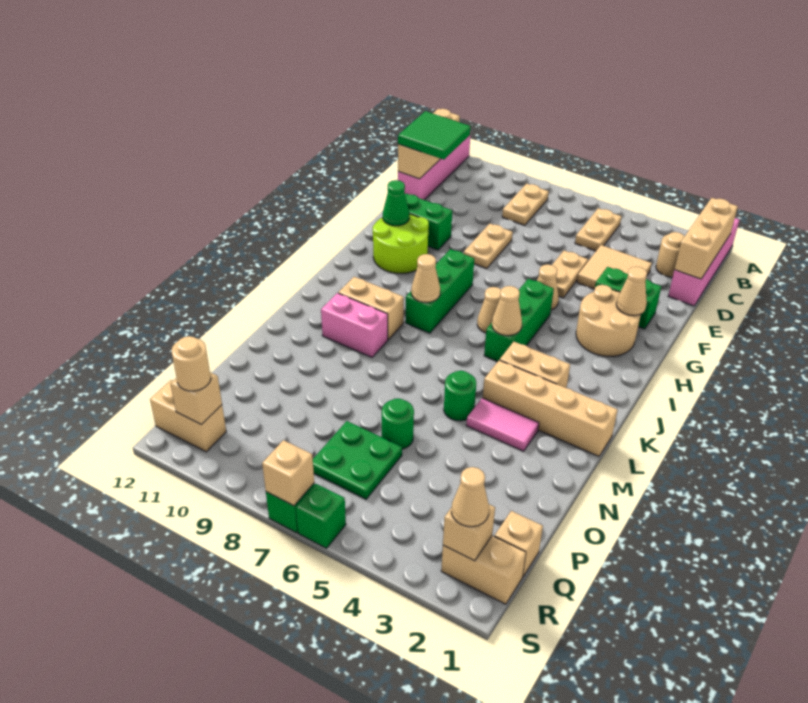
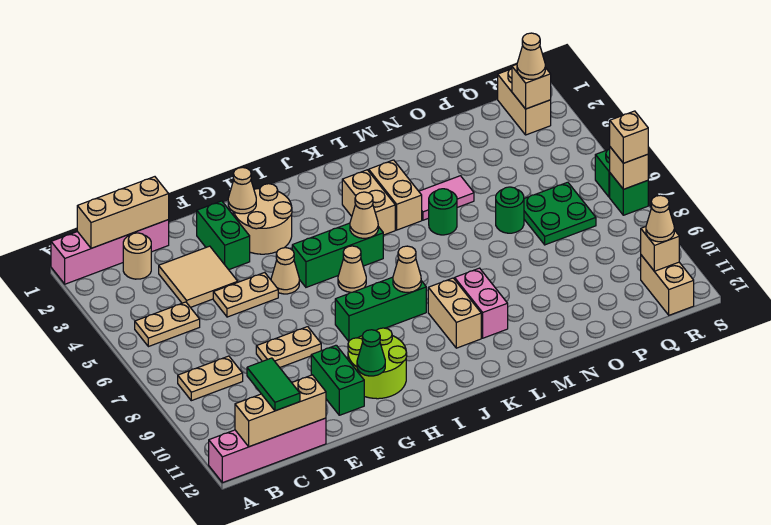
green tile C11:D12 level 3 -> green tile C11:C12 level 3
tan brick L1:L4 level 1 -> tan brick L3:L4 level 1
pink tile M3:M4 level 1 -> pink tile M4:N4 level 1
tan brick Q1 level 1 -> tan brick S7 level 3
tan round brick R11 level 3 -> tan cone R11 level 3

